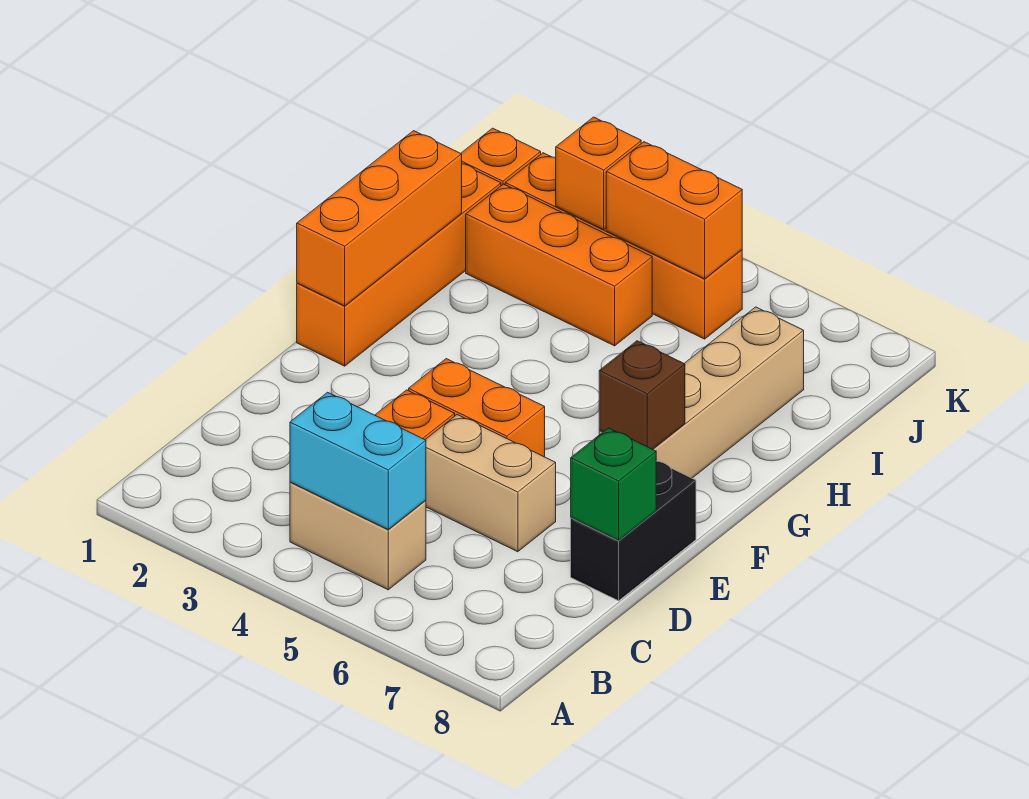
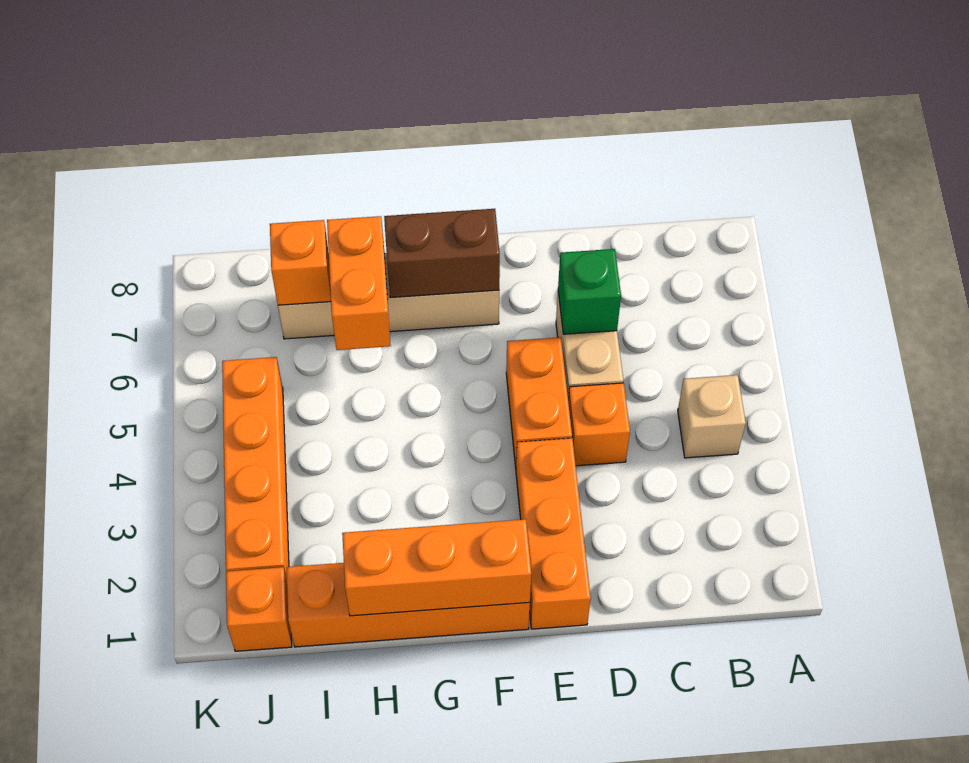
tan brick B4:B5 level 1 -> tan brick B4 level 1
cyan brick B4:B5 level 2 -> none
black brick D8:E8 level 1 -> none
green brick D8 level 2 -> green brick D6 level 2
brown brick F7 level 2 -> brown brick F7:G7 level 2
orange brick I2:I4 level 1 -> orange brick E1:E3 level 1
orange brick J3 level 2 -> orange brick I7 level 2
orange brick J4:J5 level 2 -> orange brick H6:H7 level 2

